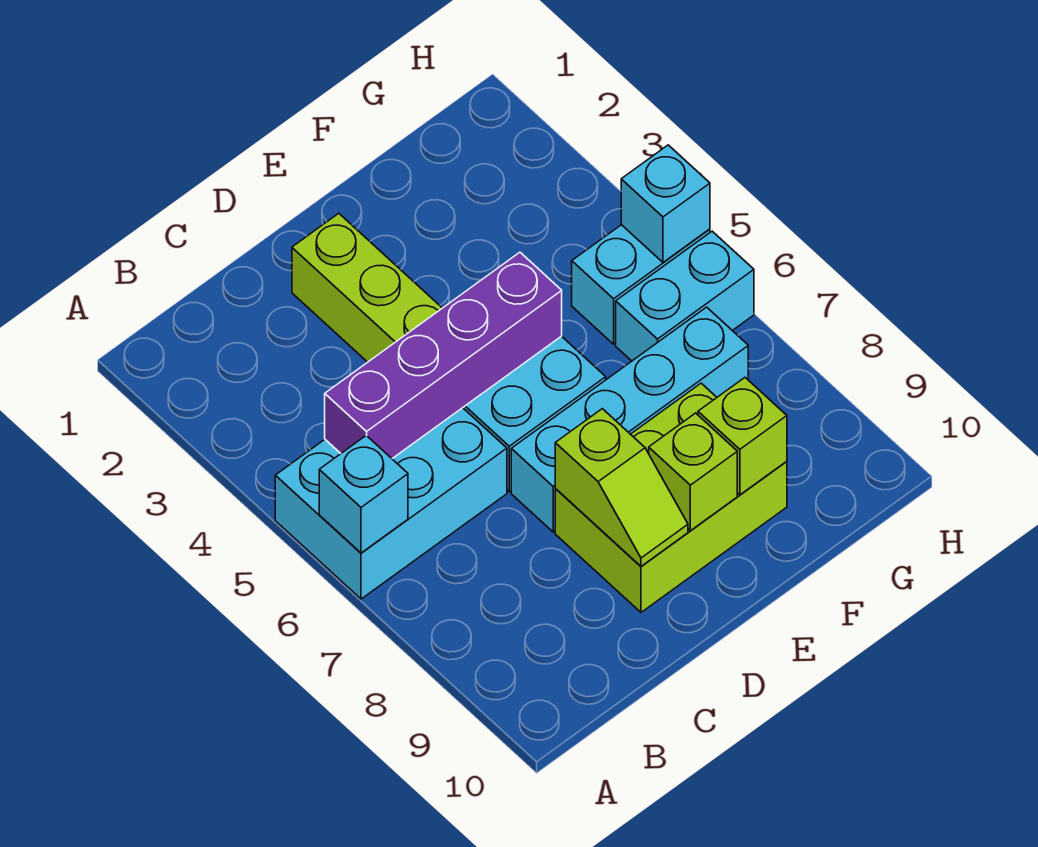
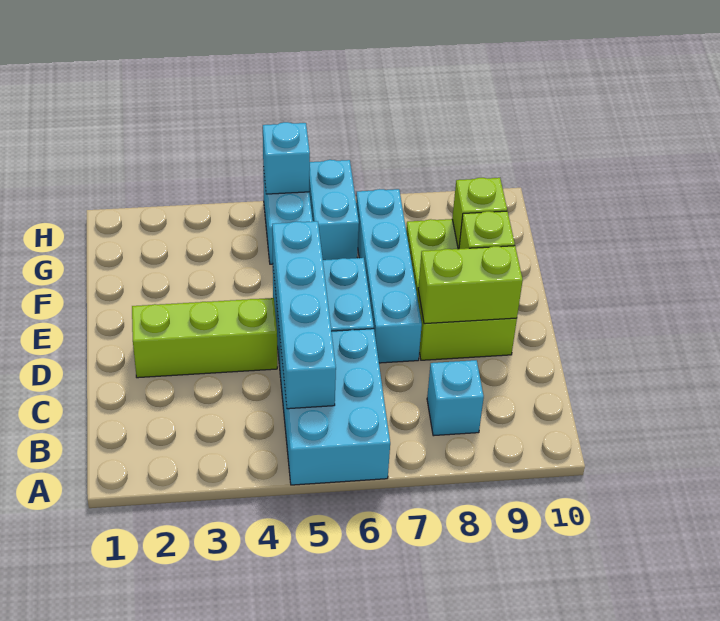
cyan brick A6 level 2 -> cyan brick B8 level 1
purple brick B5:E5 level 2 -> cyan brick B5:E5 level 2
lime slope D8:D9 level 2 top 8 -> lime brick D8:D9 level 2

